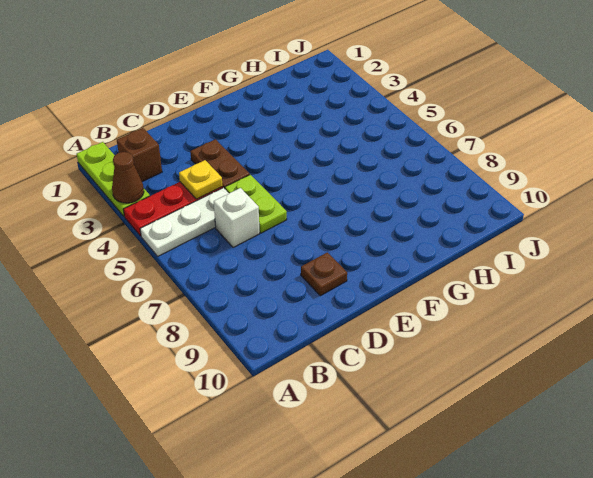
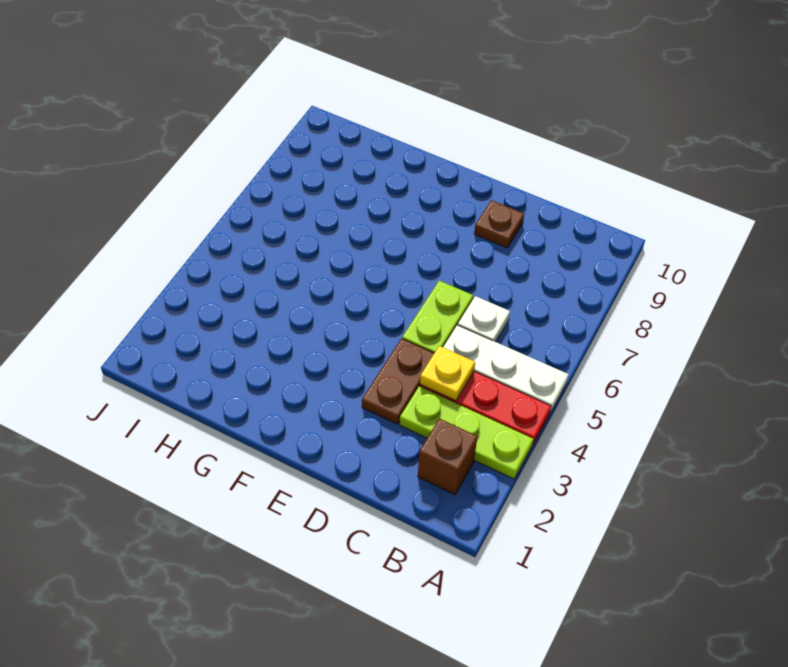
lime plate A1:A3 level 1 -> lime plate A3:C3 level 1
brown cone A3 level 2 -> none
white brick C6 level 1 -> white plate C6 level 1

